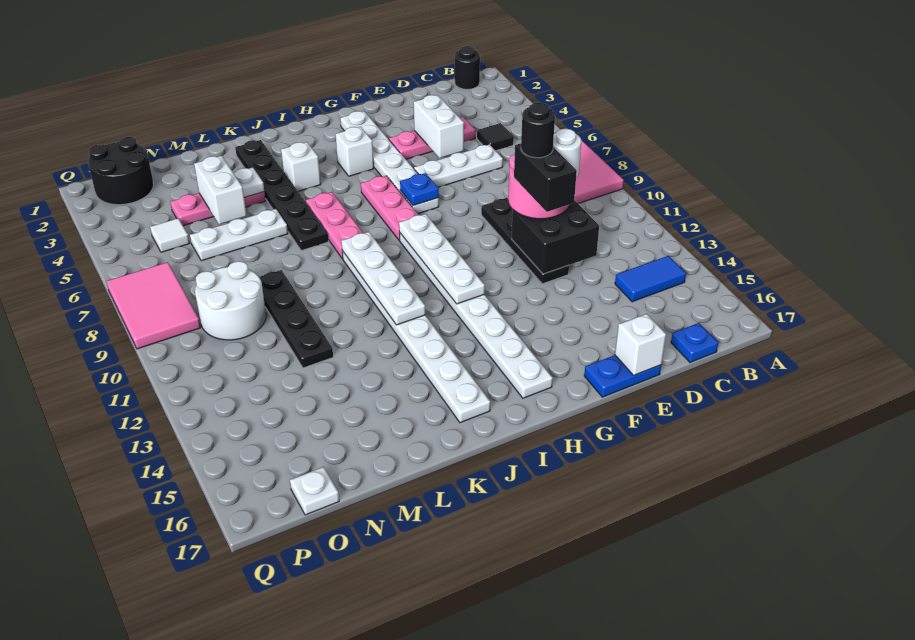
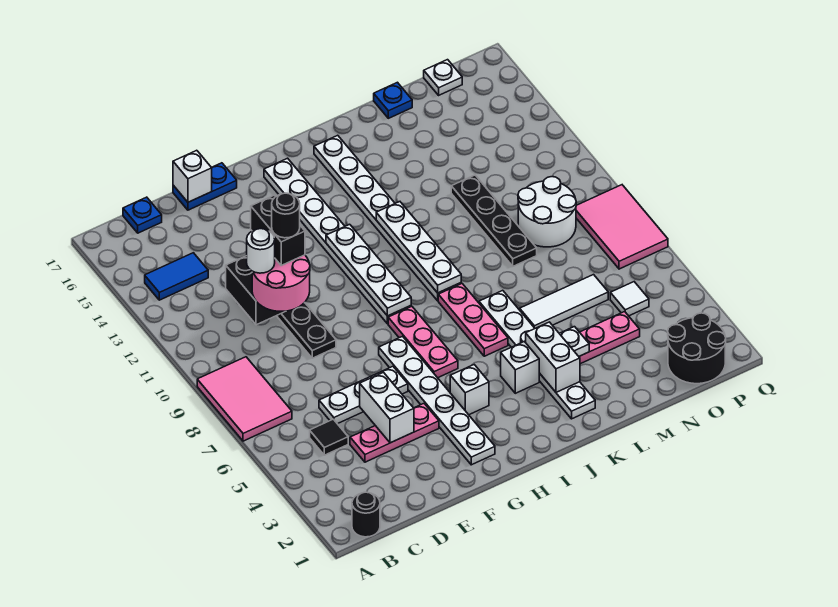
blue plate G7 level 2 -> blue plate M17 level 1
black plate K2:K7 level 1 -> white plate K2:K7 level 1
white plate L6:N6 level 1 -> white tile L6:N6 level 1
white brick M4:M5 level 2 -> white brick K3:K4 level 2

